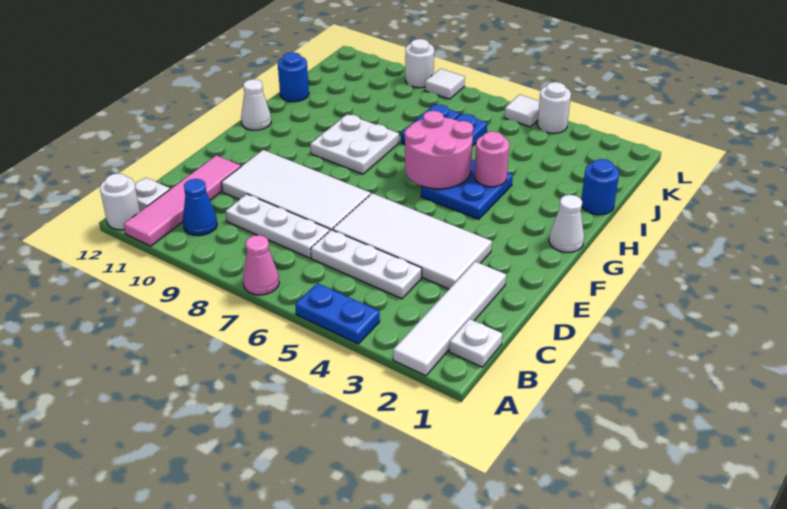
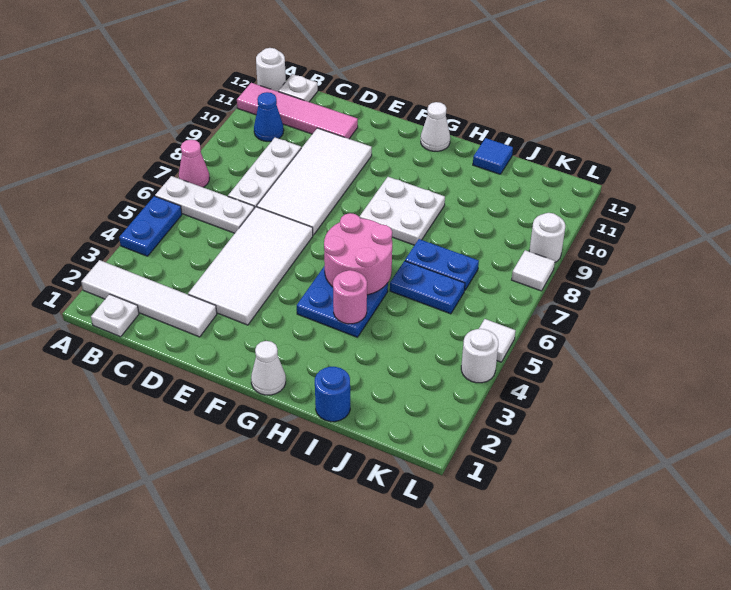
white plate C4:C6 level 1 -> white plate A6:C6 level 1
blue round brick I12 level 1 -> blue tile I12 level 1

